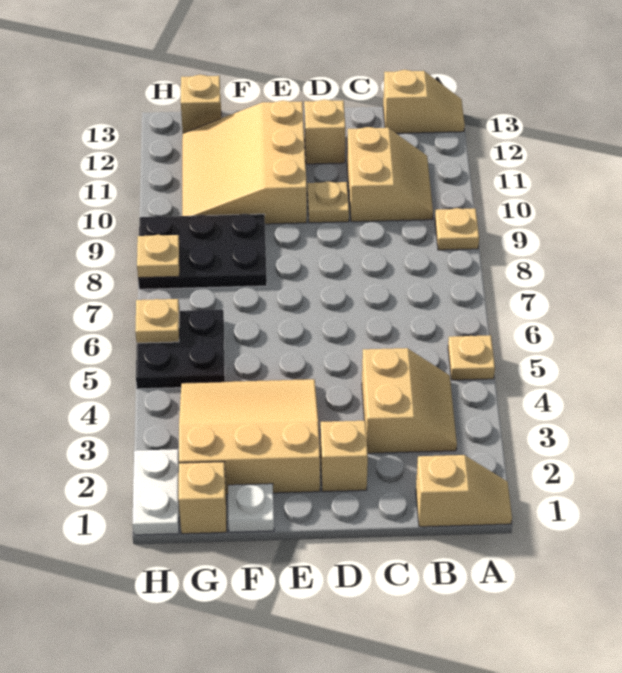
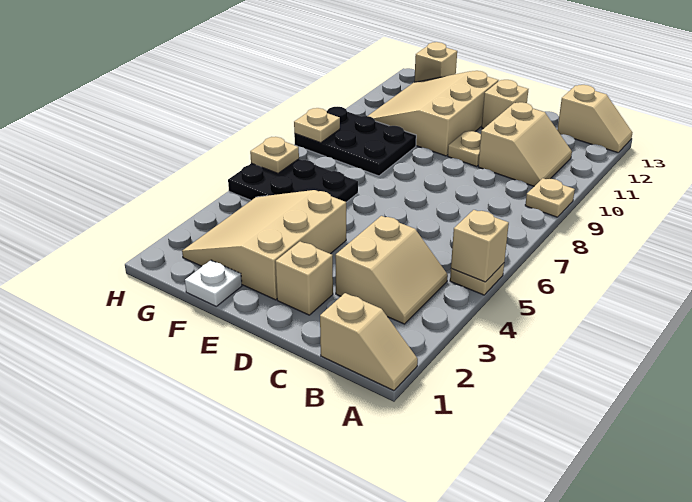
tan slope E2:G4 level 1 top 2 -> tan slope E2:G4 level 1 top E
tan brick G1 level 1 -> tan brick A5 level 2
black plate G5:H6 level 1 -> black plate F5:H6 level 1
white plate H1:H2 level 1 -> none

